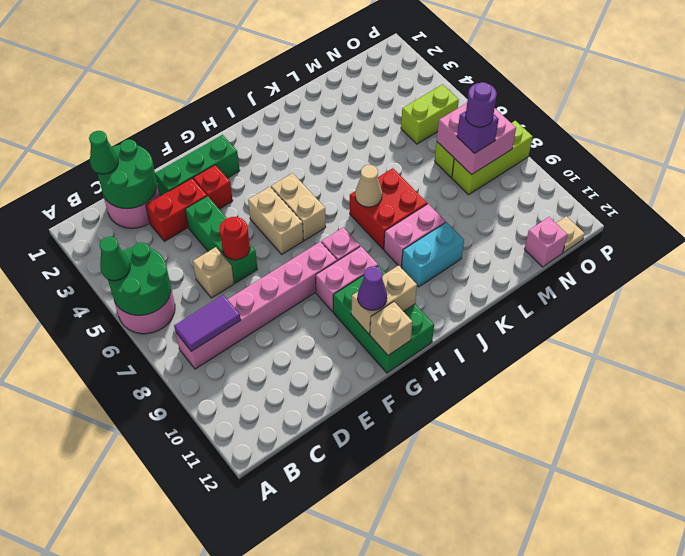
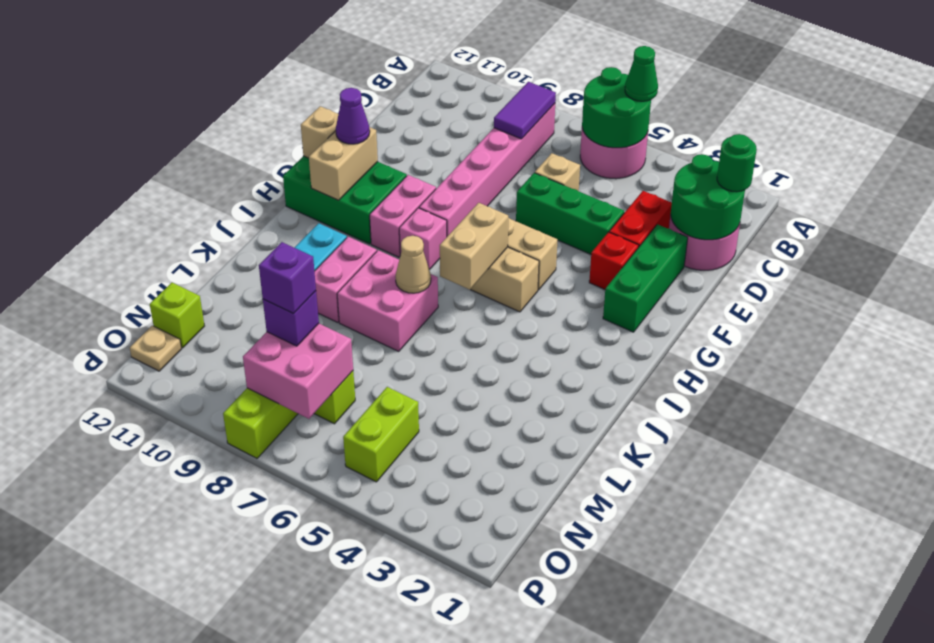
green cone C1 level 3 -> green round brick C1 level 3
red round brick E6 level 2 -> none
none -> tan brick H6:I6 level 2
red brick J7:K8 level 1 -> pink brick J7:K8 level 1
purple round brick N8 level 4 -> purple brick N8 level 4
pink brick N12 level 1 -> lime brick N12 level 1

